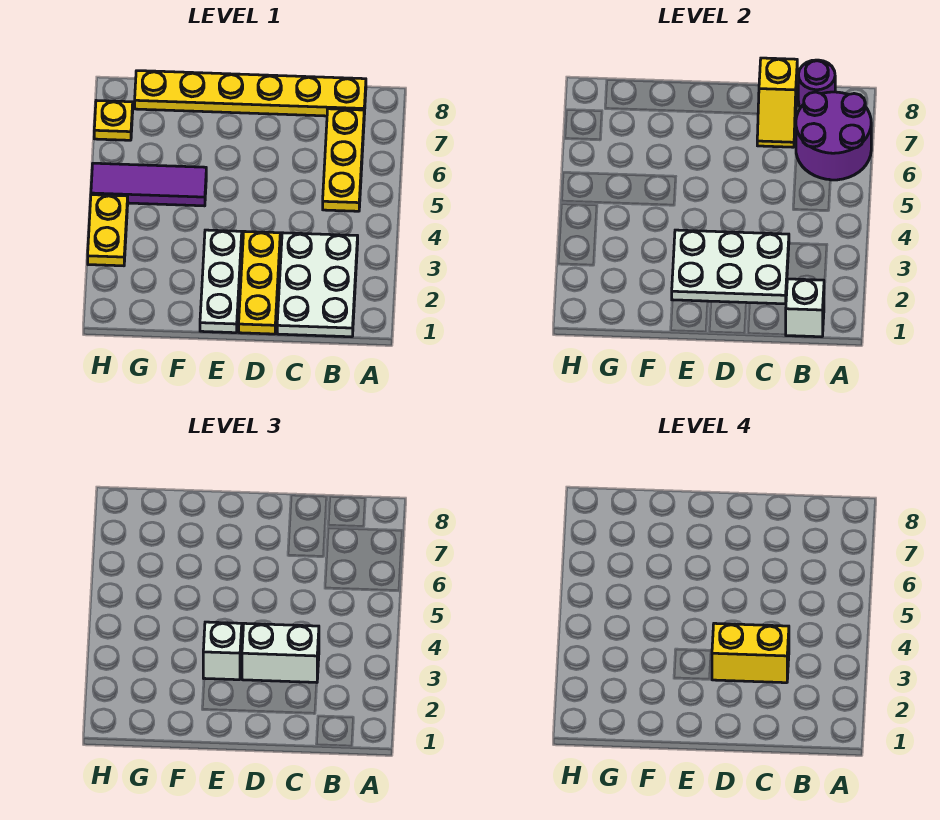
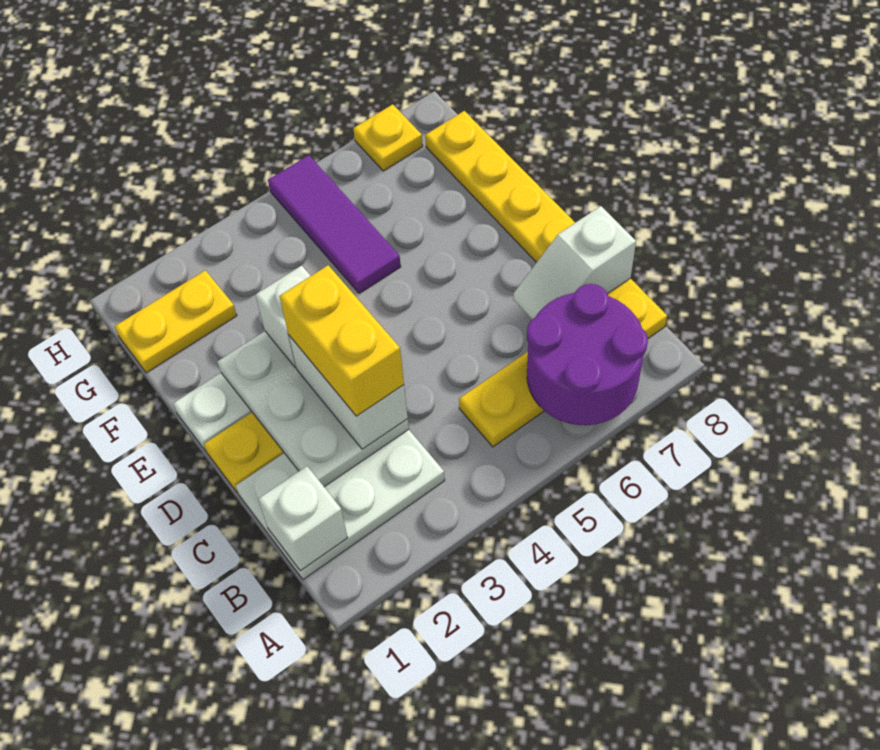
purple round brick B8 level 2 -> none
yellow slope C7:C8 level 2 top 8 -> white slope C7:C8 level 2 top 8
yellow plate H3:H4 level 1 -> yellow plate G1:G2 level 1

